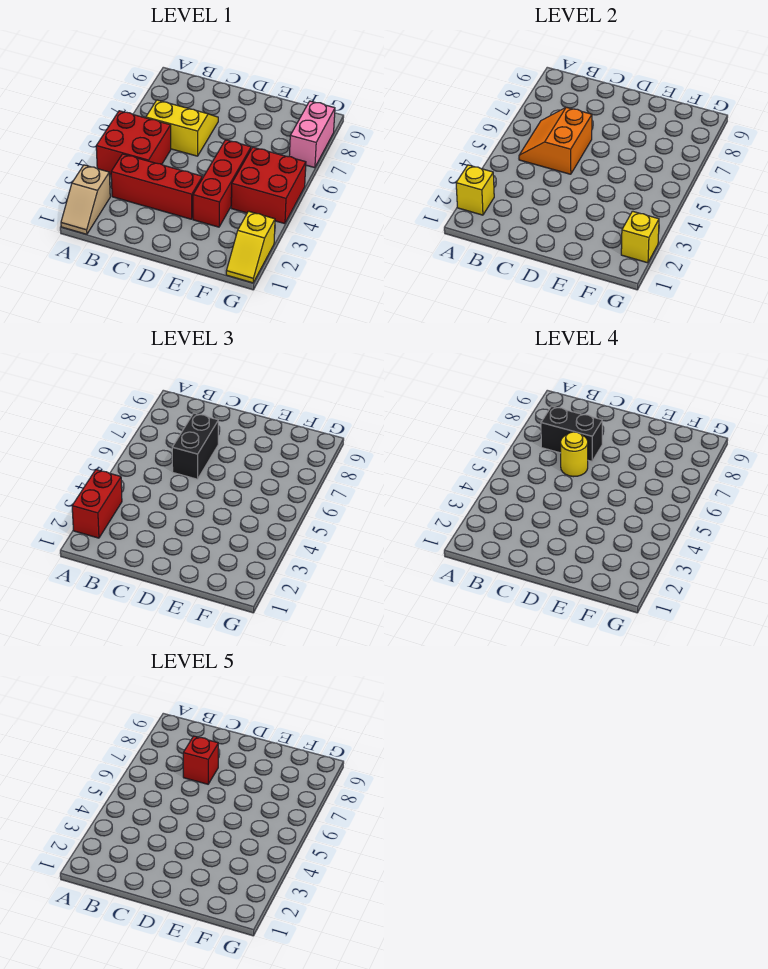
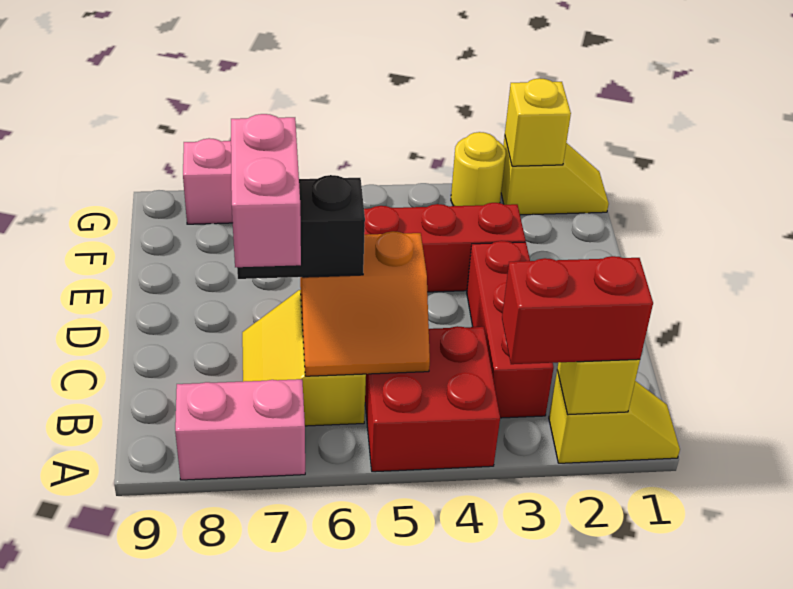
tan slope A1:A2 level 1 top 2 -> yellow slope A1:A2 level 1 top 2
none -> pink brick A7:A8 level 1
black brick B7:C7 level 4 -> pink brick B7:C7 level 4
yellow round brick C6 level 4 -> yellow round brick G3 level 1
red brick C7 level 5 -> none
red brick F4:G5 level 1 -> none

